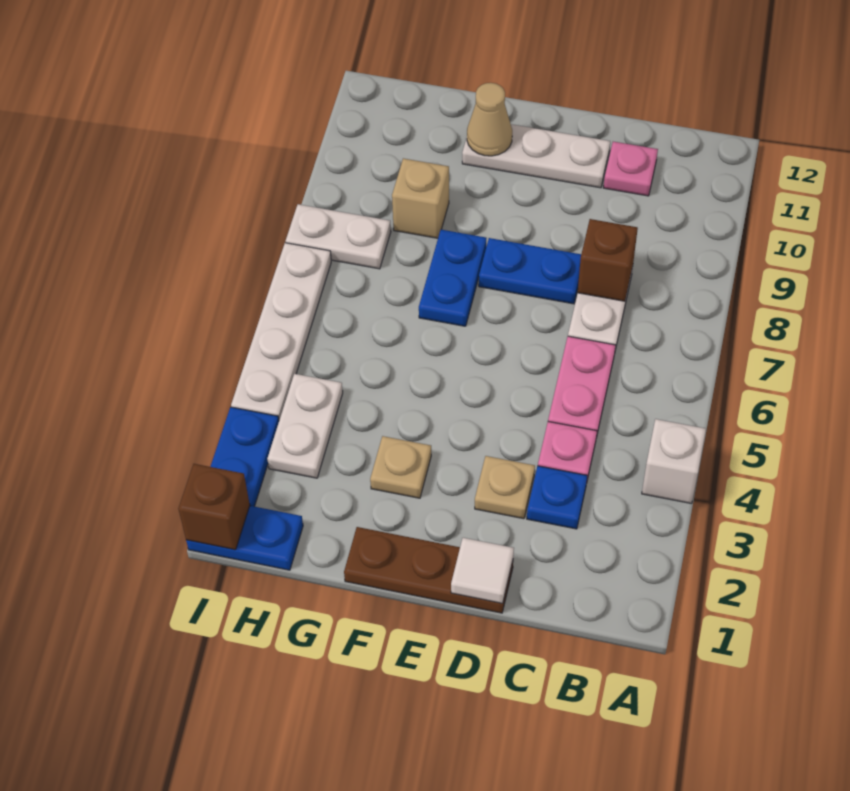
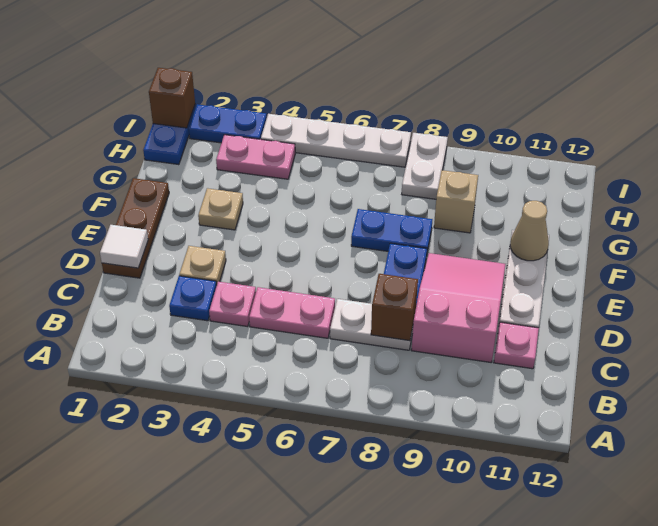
white brick A4 level 1 -> none
none -> pink slope C9:E10 level 1 top C
white plate H3:H4 level 1 -> pink plate H3:H4 level 1

